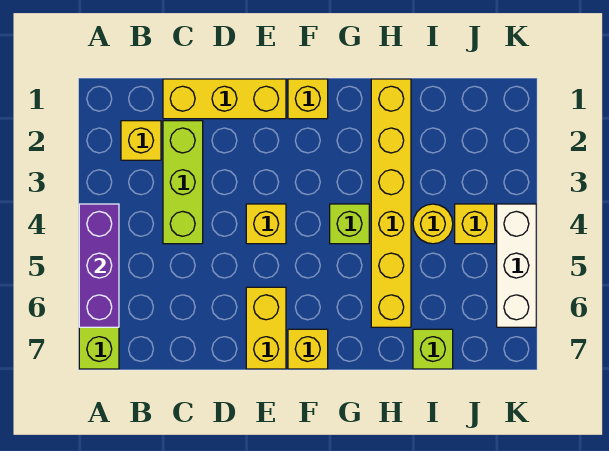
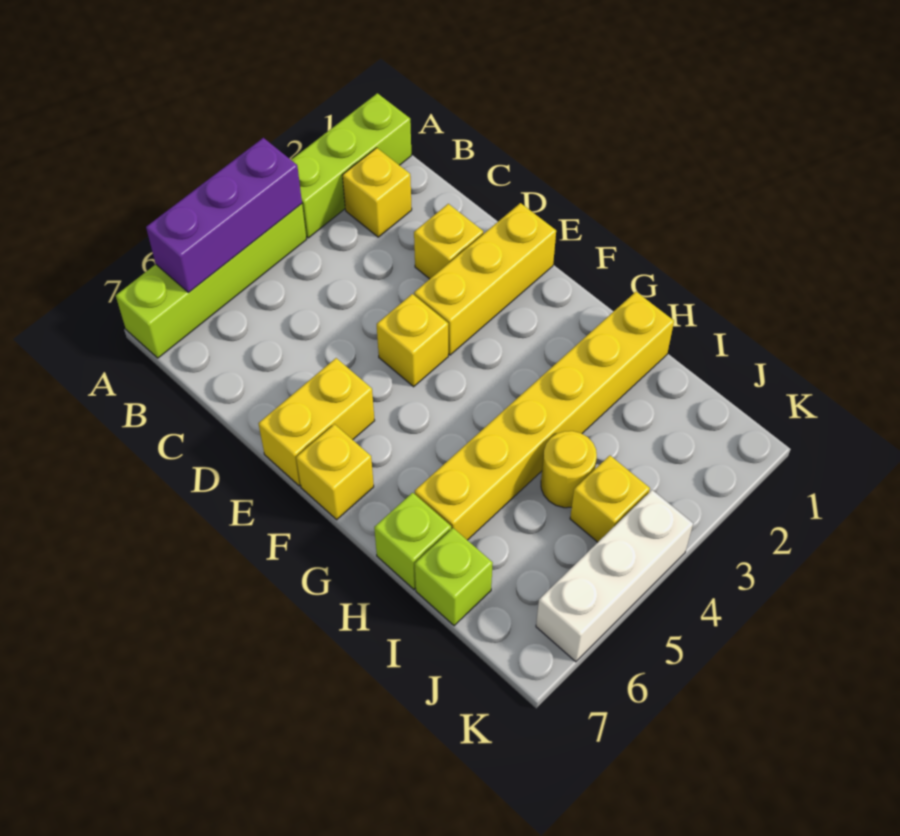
yellow brick C1:E1 level 1 -> yellow brick E1:E3 level 1
lime brick C2:C4 level 1 -> lime brick A1:A3 level 1
yellow brick F1 level 1 -> yellow brick D2 level 1
lime brick G4 level 1 -> lime brick H7 level 1

